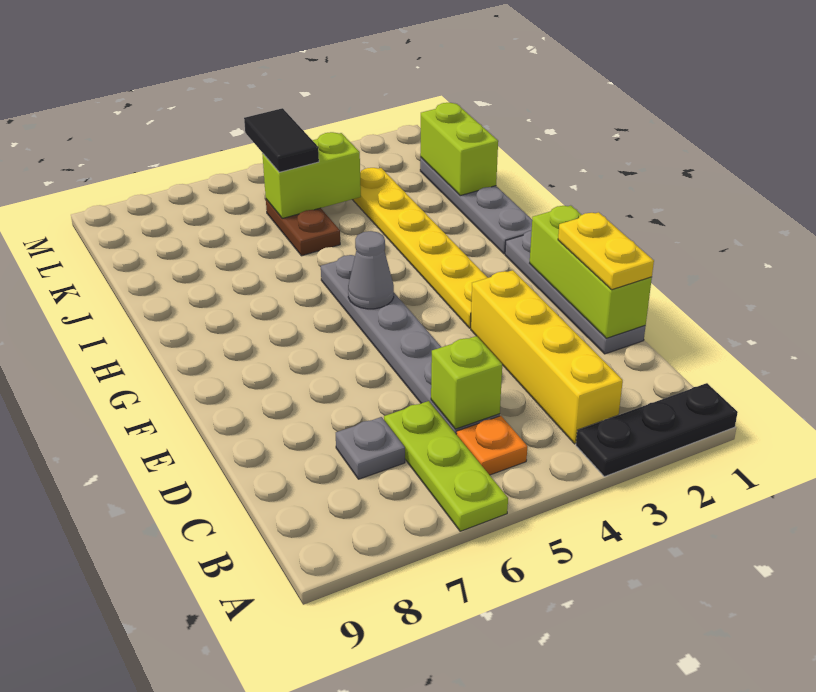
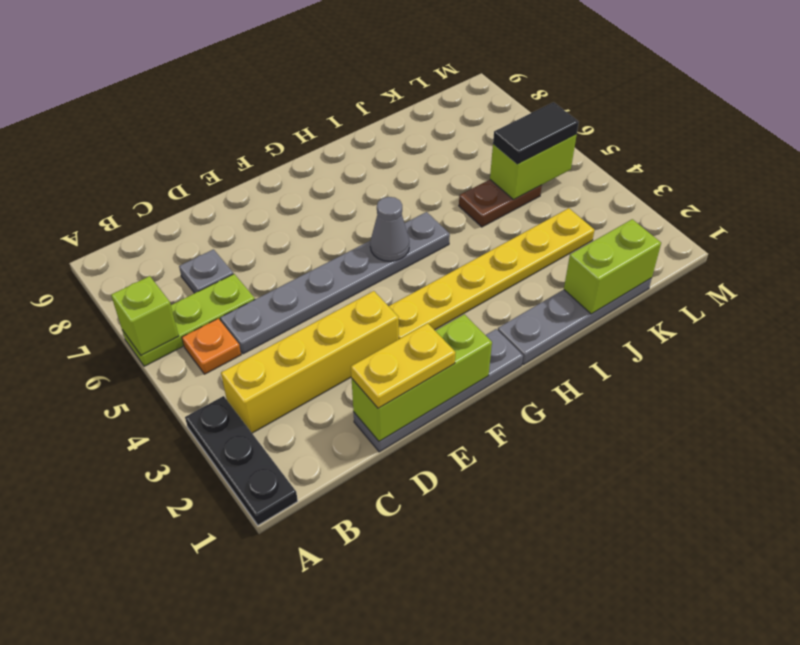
lime brick C5 level 2 -> lime brick A6 level 2
lime brick K4:K5 level 2 -> lime brick K5:L5 level 2

